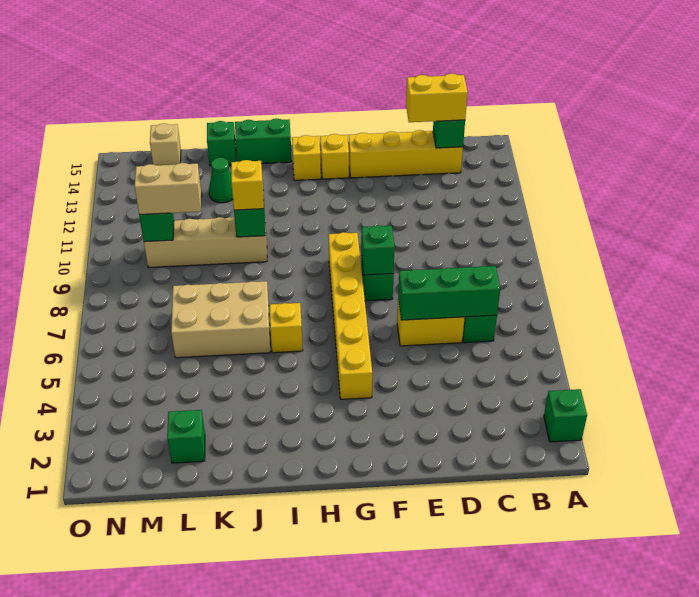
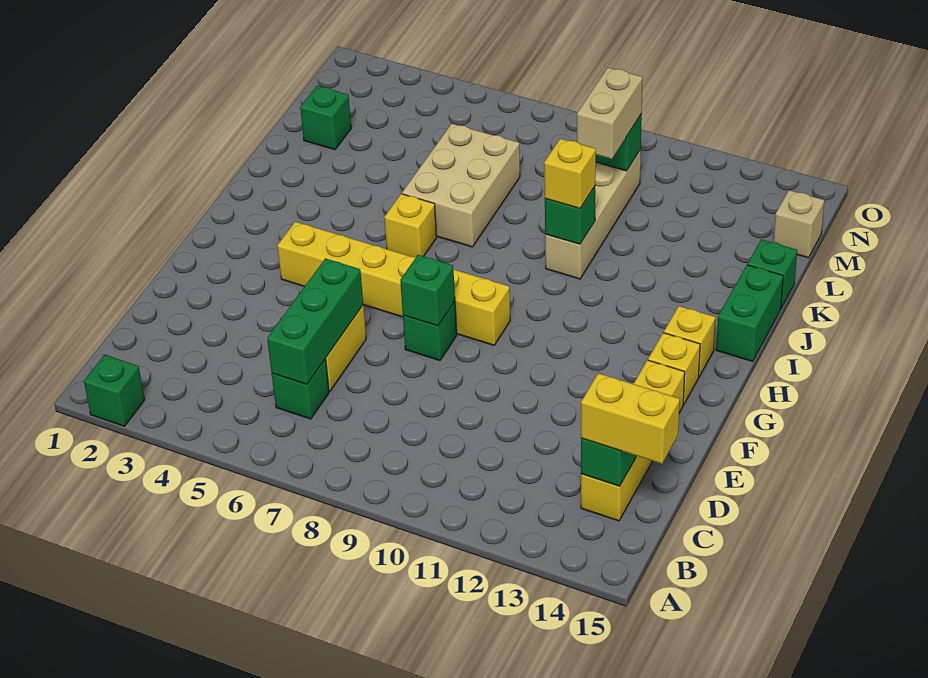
yellow brick C14:D14 level 3 -> yellow brick C14:C15 level 3
green cone K13 level 1 -> none

